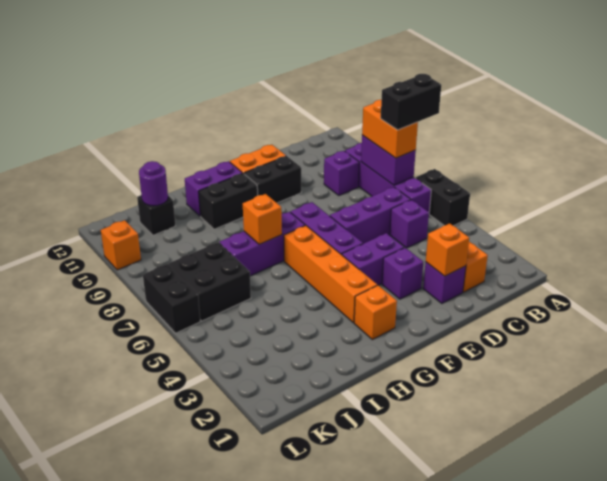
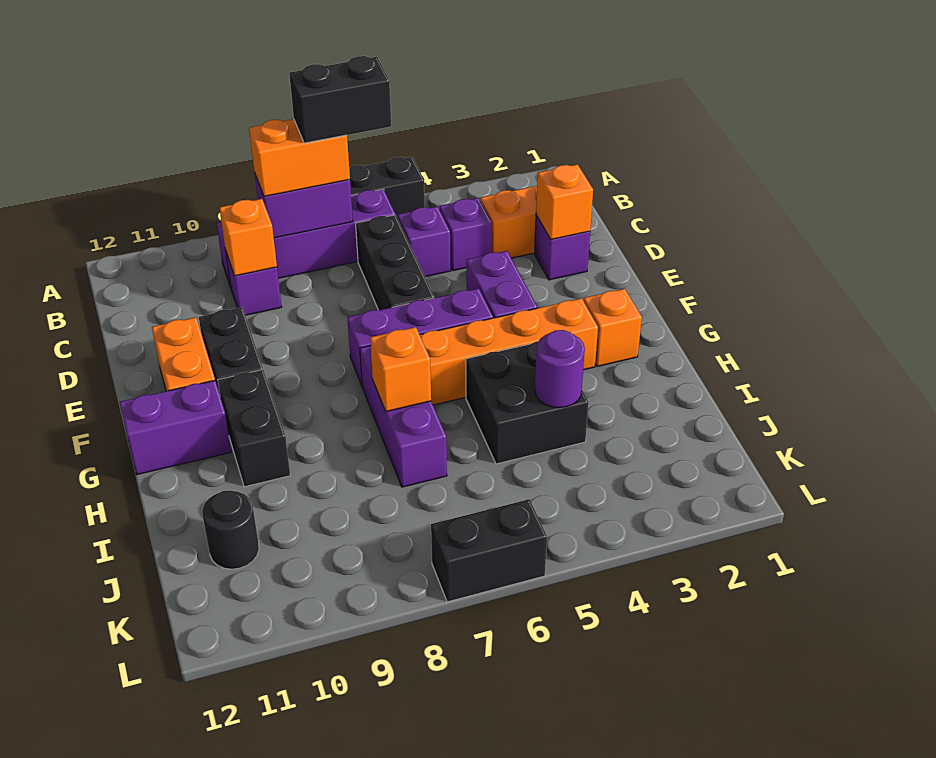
black brick A7:B7 level 4 -> black brick B6:B7 level 4
purple brick C6:E6 level 1 -> black brick C6:E6 level 1
purple brick E3 level 1 -> purple brick C4 level 1
purple brick G11:H11 level 1 -> purple brick G11:G12 level 1
black brick J6:K7 level 1 -> black brick H4:I5 level 1
black brick J11 level 1 -> black round brick J11 level 1
purple round brick J11 level 2 -> purple round brick I4 level 2
orange brick L10 level 1 -> orange brick C9 level 2

